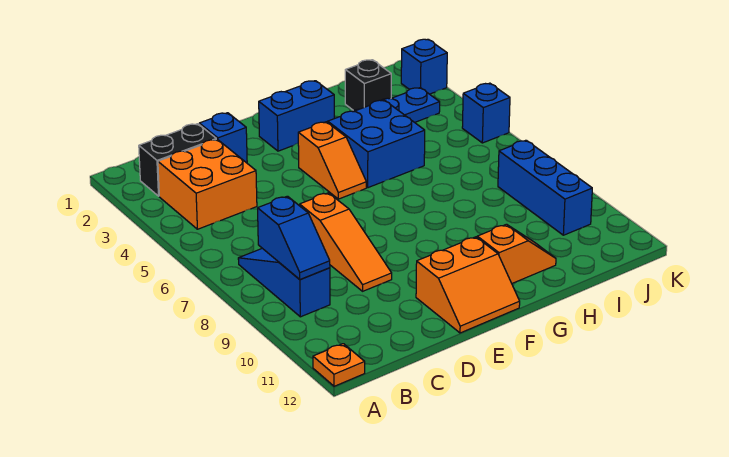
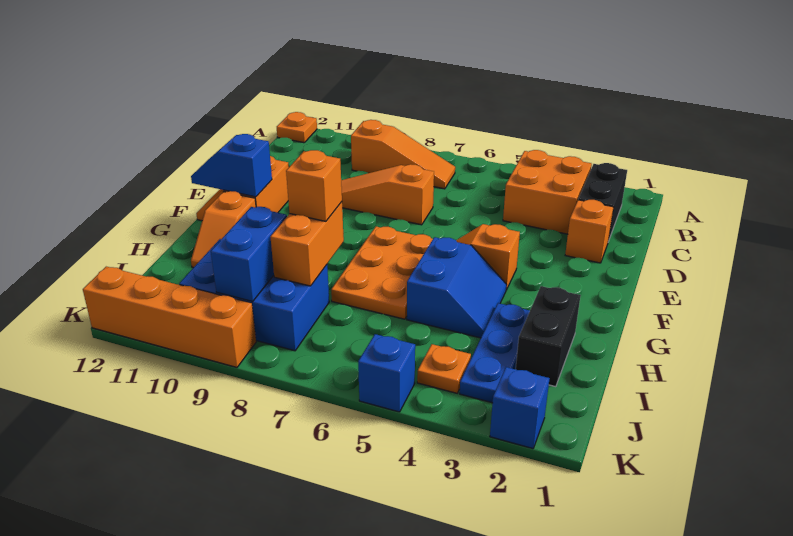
blue slope B7:B9 level 1 top 9 -> orange slope B7:B9 level 1 top 9
blue slope B8:B9 level 2 top 8 -> blue slope F11:F12 level 2 top 11
blue brick D2 level 1 -> orange brick D2 level 1
blue brick F2:G2 level 1 -> blue brick I9:J9 level 2
none -> orange plate F6:H7 level 1
blue brick G4:H5 level 1 -> blue slope G4:H5 level 1 top 5
none -> orange brick H8:I8 level 2
none -> orange brick H8 level 3
black brick I2 level 1 -> black brick H2:I2 level 1
none -> orange plate J4 level 1
blue brick J8:J10 level 1 -> blue brick I8:J10 level 1
none -> orange brick K9:K12 level 1

